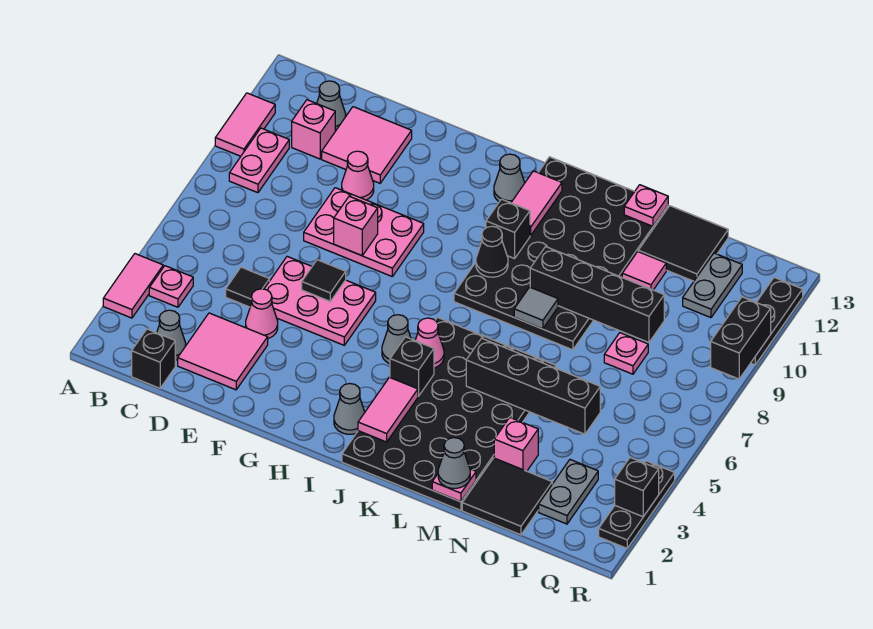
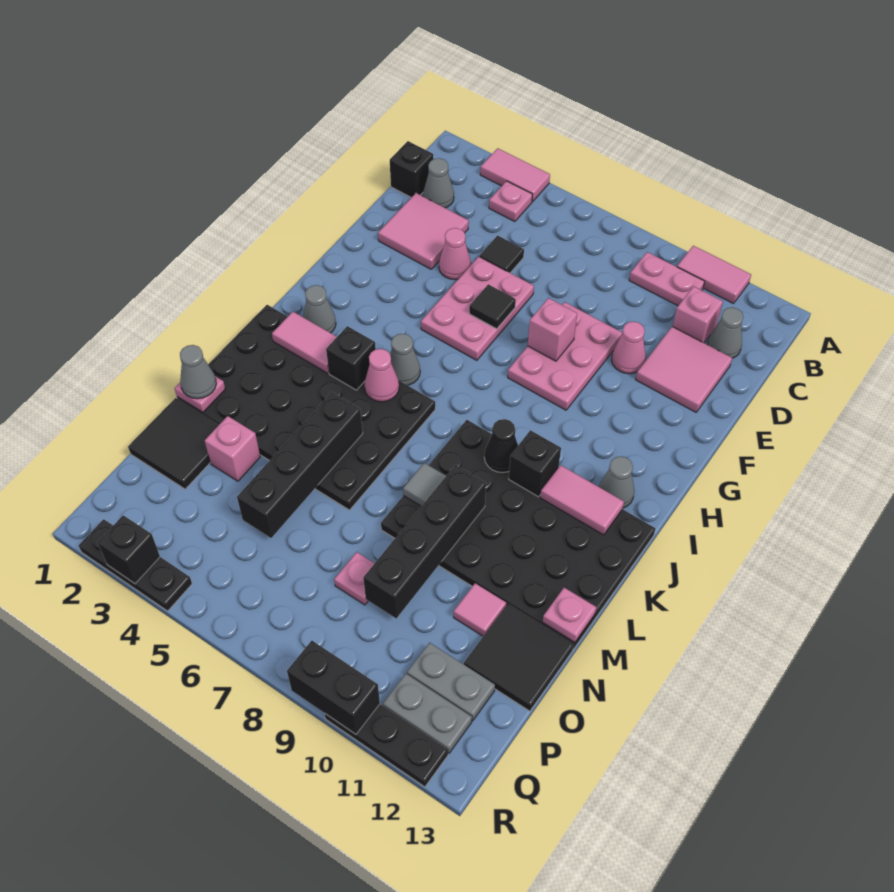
grey plate P2:P3 level 1 -> grey plate Q11:Q12 level 1

